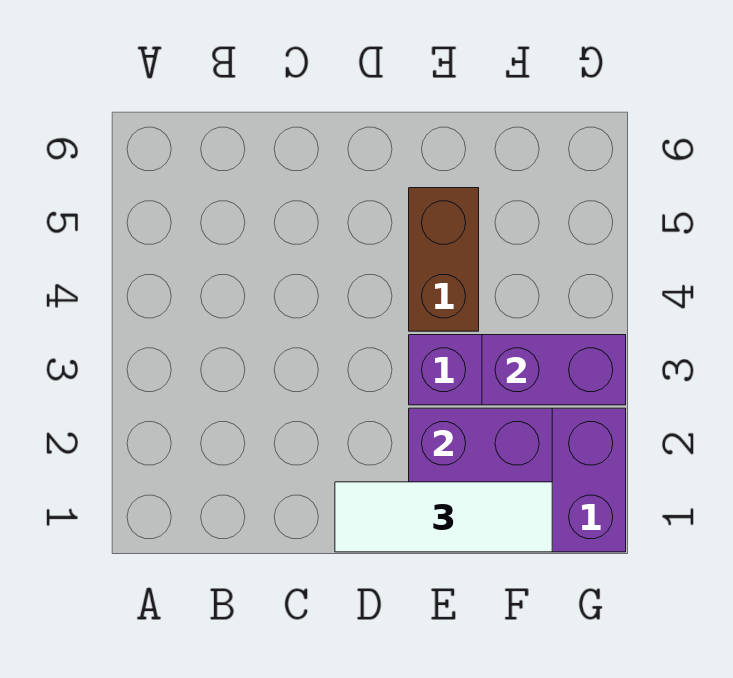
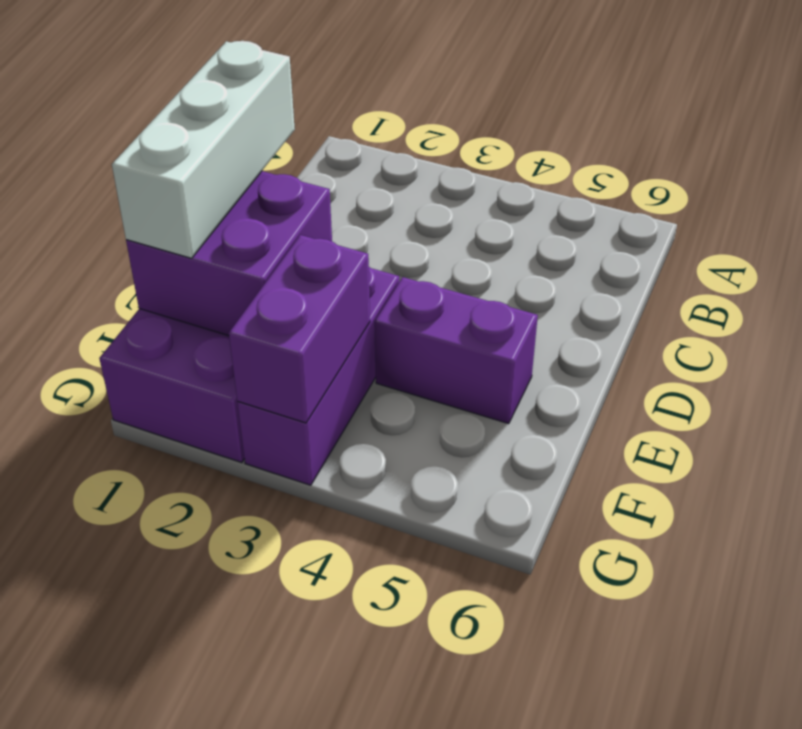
white tile D1:F1 level 3 -> white brick D1:F1 level 3
brown brick E4:E5 level 1 -> purple brick E4:E5 level 1

